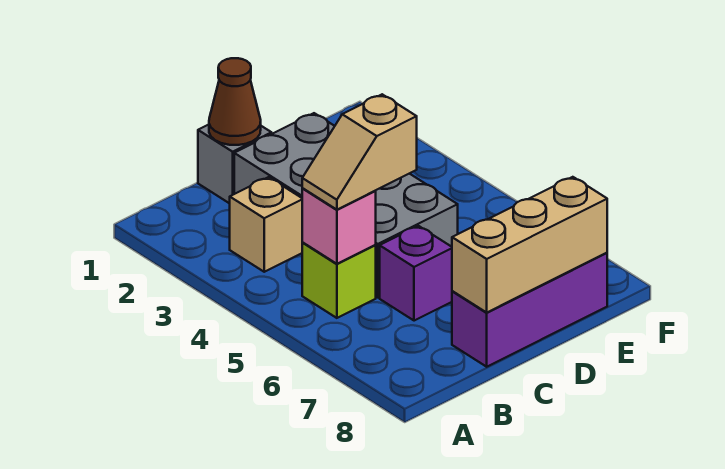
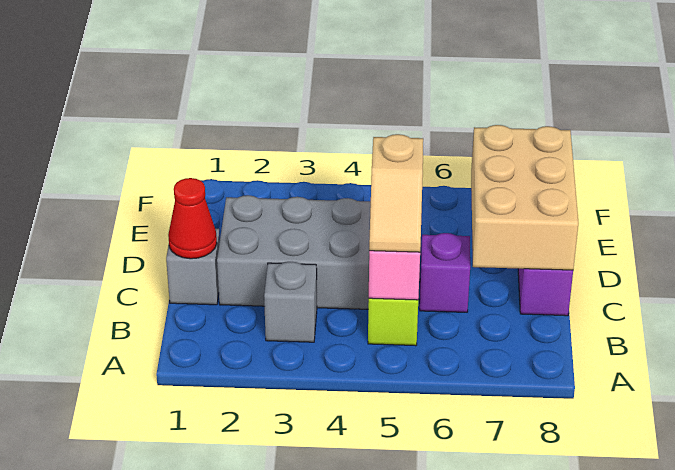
tan brick B3 level 1 -> grey brick B3 level 1
brown cone C1 level 2 -> red cone C1 level 2
tan brick C8:E8 level 2 -> tan brick C7:E8 level 2

